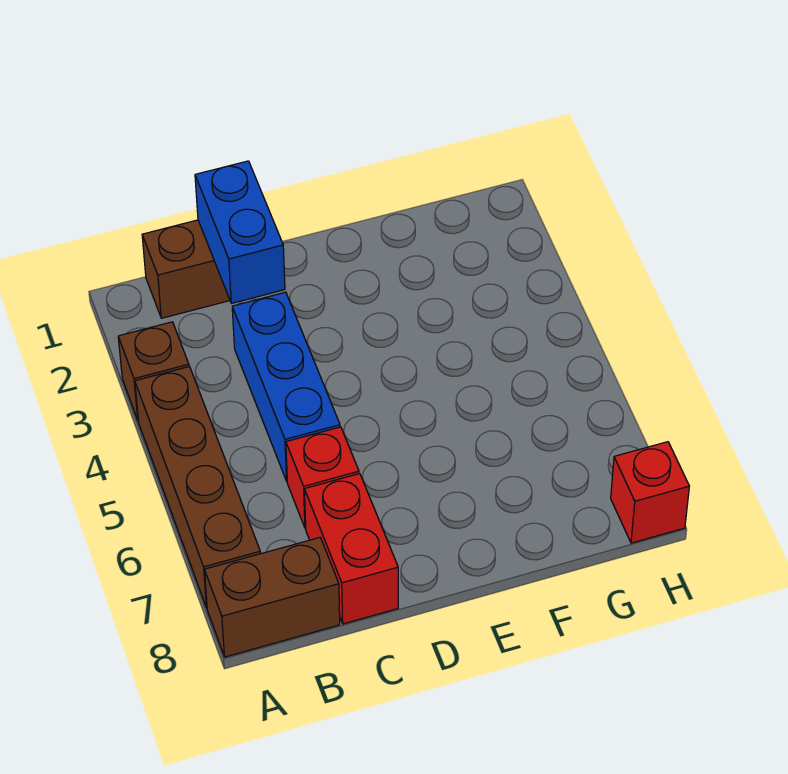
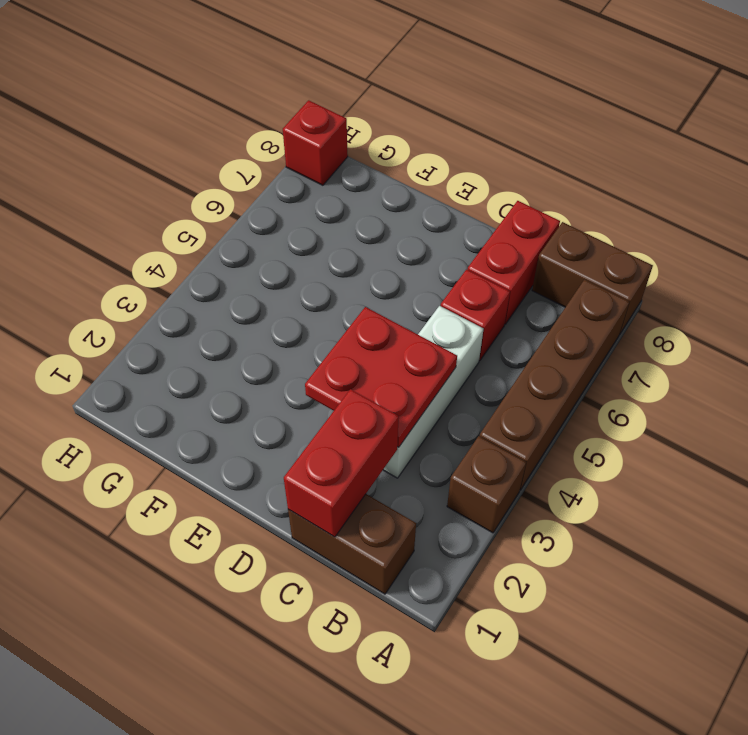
blue brick C1:C2 level 2 -> red brick C1:C2 level 2
blue brick C3:C5 level 1 -> white brick C3:C5 level 1
none -> red plate C3:D4 level 2

